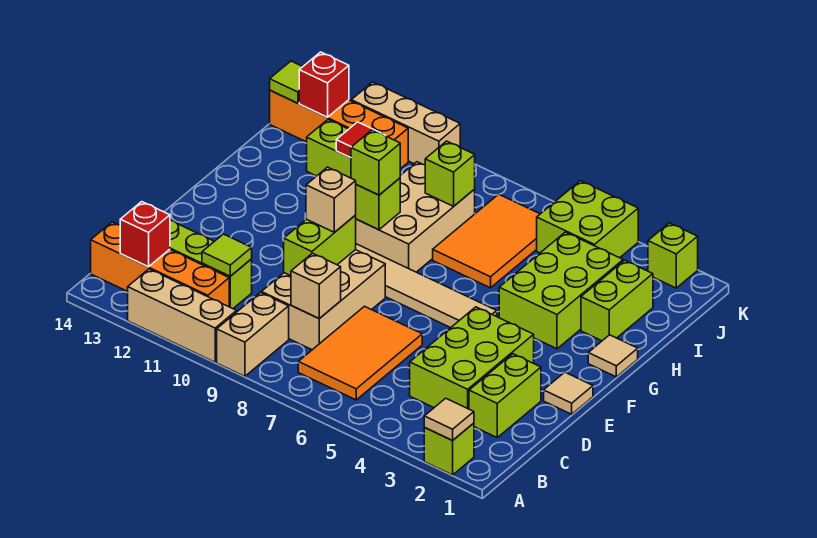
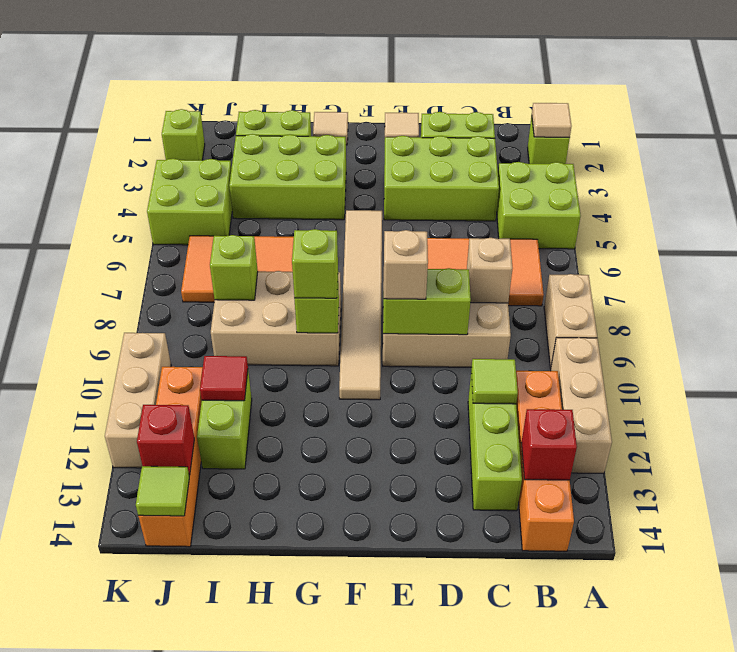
none -> lime brick A4:B5 level 1
tan brick A9:B9 level 1 -> tan brick A8:A9 level 1

